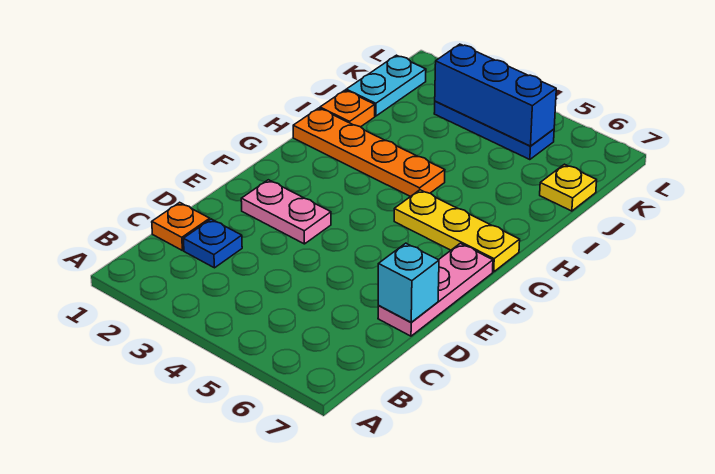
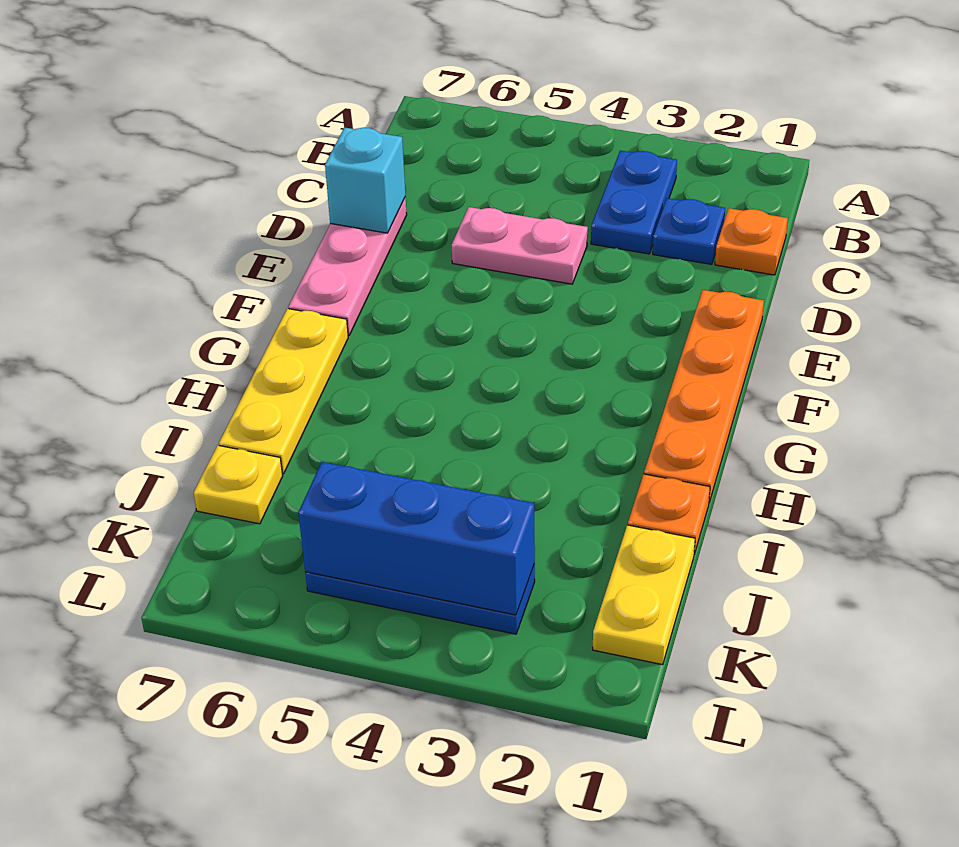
none -> blue plate B3:C3 level 1
pink plate E2:E3 level 1 -> pink plate D4:D5 level 1
yellow plate G5:G7 level 1 -> yellow plate G7:I7 level 1
orange plate H1:H4 level 1 -> orange plate E1:H1 level 1
cyan plate J1:K1 level 1 -> yellow plate J1:K1 level 1

